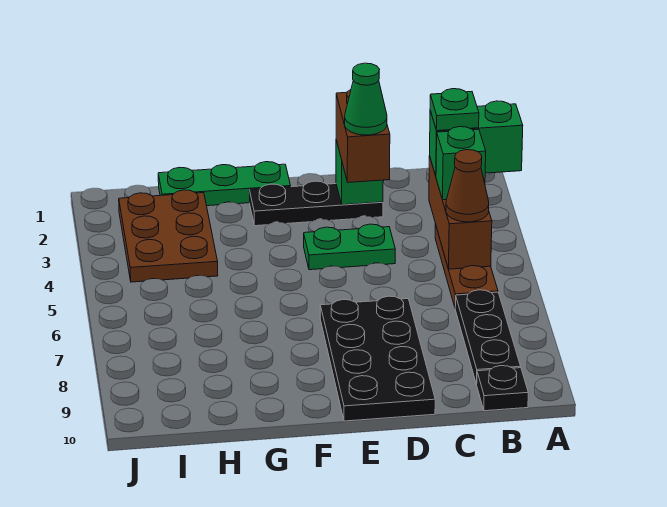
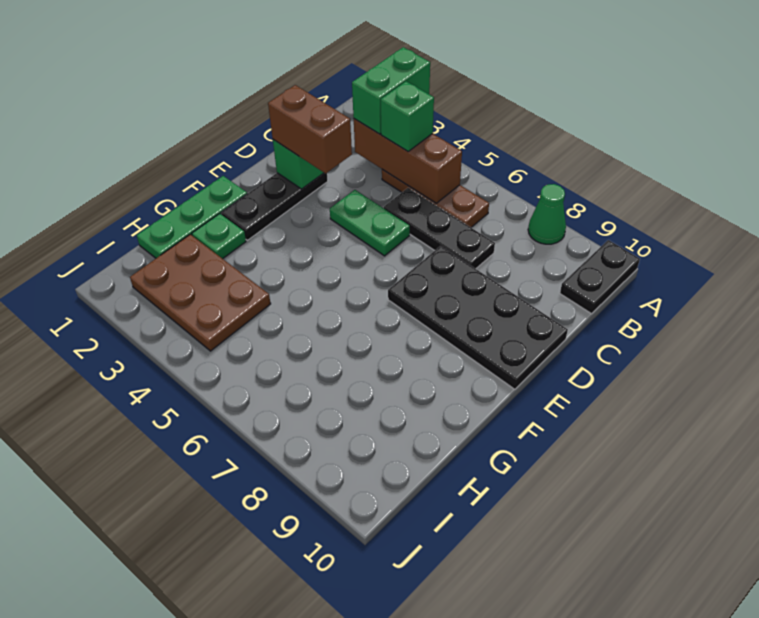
green plate B3 level 4 -> green plate G2 level 1
brown cone B5 level 3 -> none
black plate B7:B9 level 1 -> black plate C5:C7 level 1
black plate B10 level 1 -> black plate A10:B10 level 1
green cone D3 level 4 -> green cone A8 level 1
green plate D4:E4 level 1 -> green plate D4:D5 level 1

